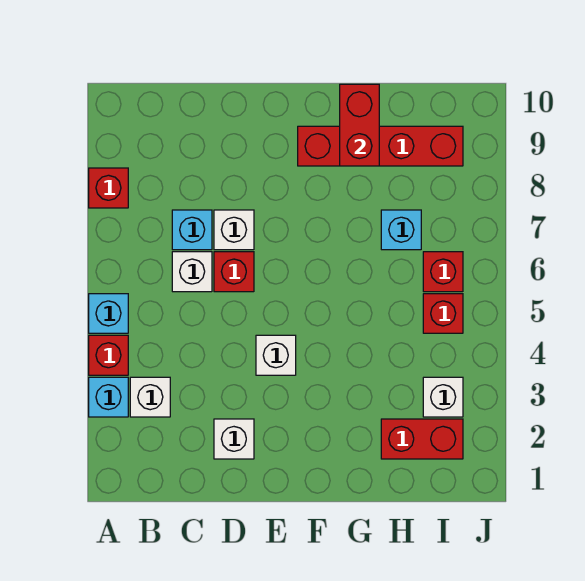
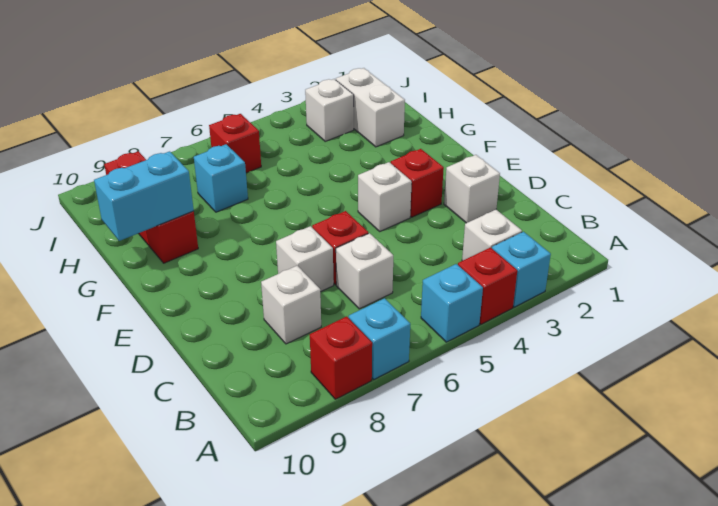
cyan brick C7 level 1 -> cyan brick A7 level 1
none -> white brick C8 level 1
red brick F9:I9 level 1 -> red brick G9:I9 level 1
red brick G9:G10 level 2 -> cyan brick G9:G10 level 2
red brick H2:I2 level 1 -> white brick H2:I2 level 1
red brick I5 level 1 -> red brick E3 level 1

